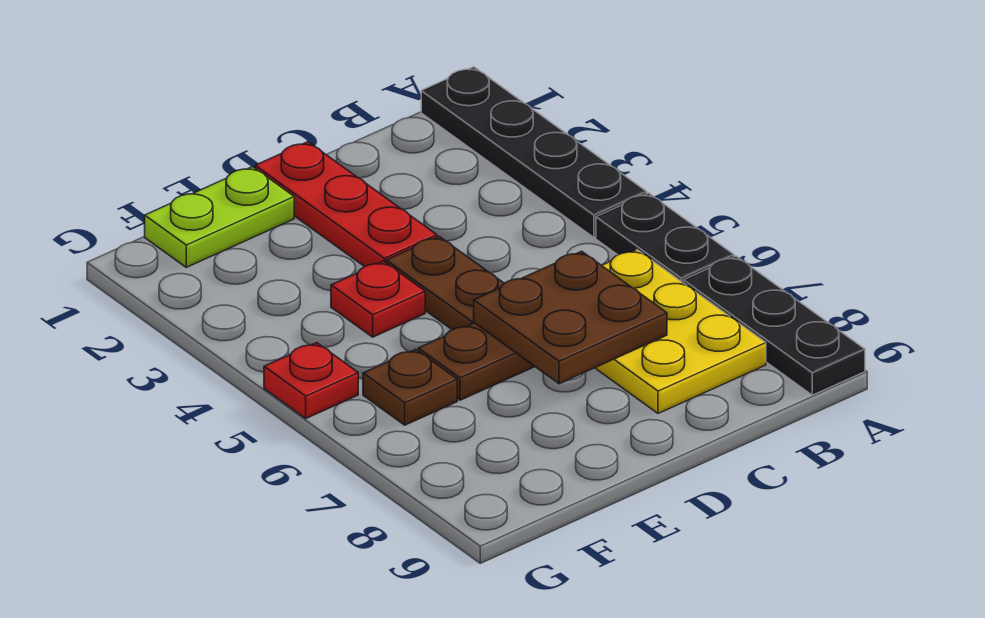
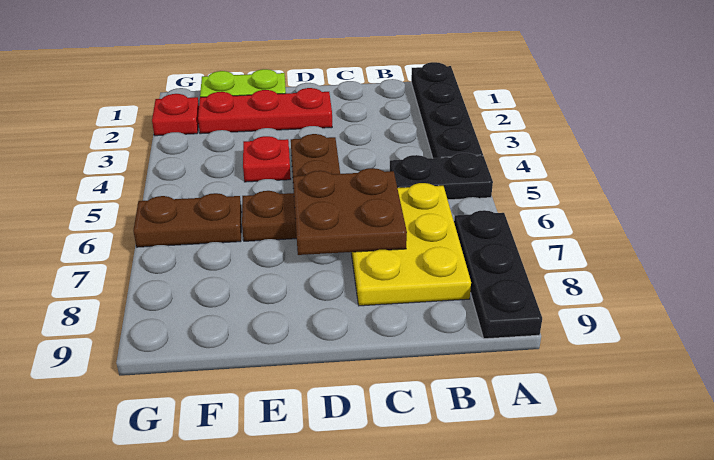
black plate A5:A6 level 1 -> black plate A5:B5 level 1
red plate D1:D3 level 1 -> red plate D2:F2 level 1
brown plate F6 level 1 -> brown plate F6:G6 level 1
red plate G5 level 1 -> red plate G2 level 1

